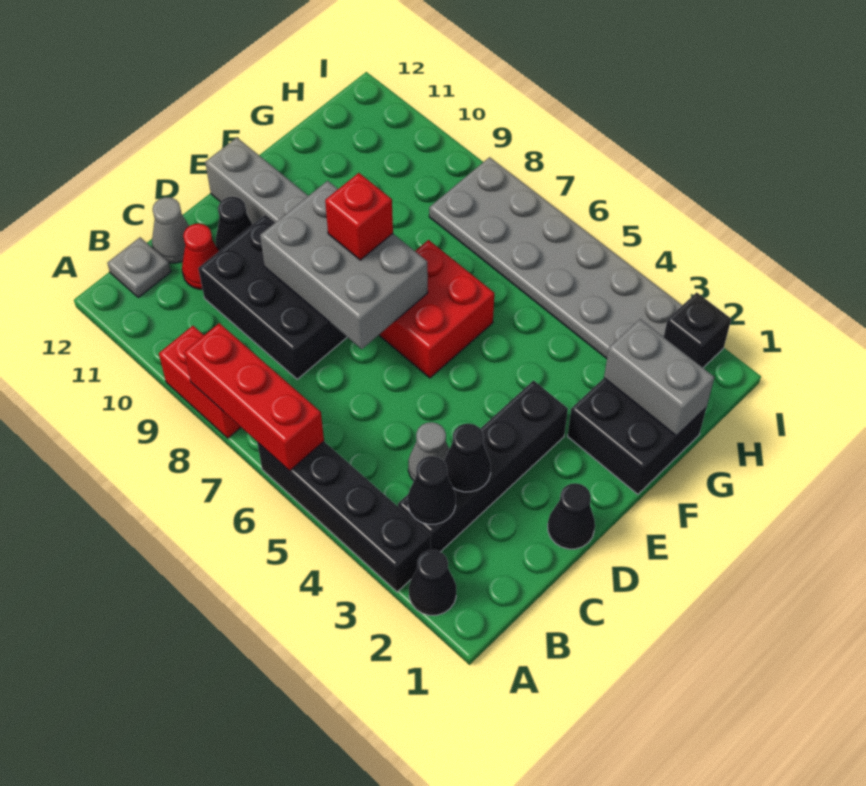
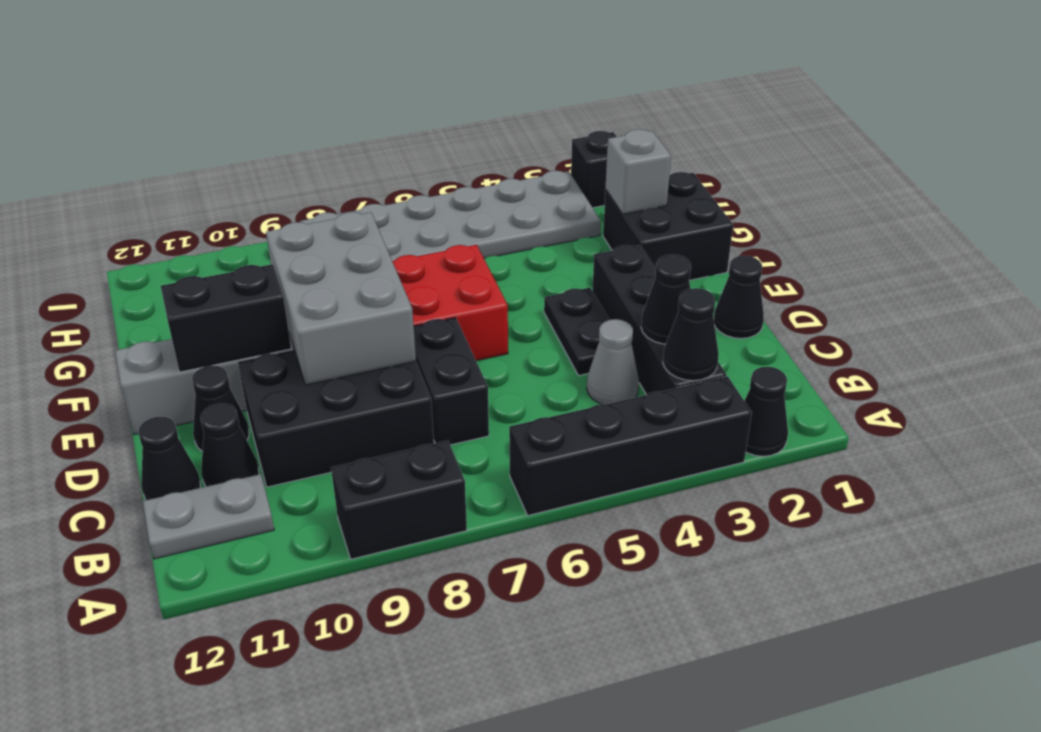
red brick A6:A8 level 2 -> none
red brick A8:A9 level 1 -> black brick A8:A9 level 1
grey plate B12 level 1 -> grey plate B11:B12 level 1
none -> black brick C7:D7 level 1
red cone C11 level 1 -> black cone C11 level 1
grey cone C12 level 1 -> black cone C12 level 1
none -> black plate D4:E4 level 1
grey brick D7:E9 level 2 -> grey brick D8:F9 level 2
red brick E8 level 3 -> none
none -> black brick E10:E11 level 2
grey brick G1:G2 level 2 -> grey brick G2 level 2

